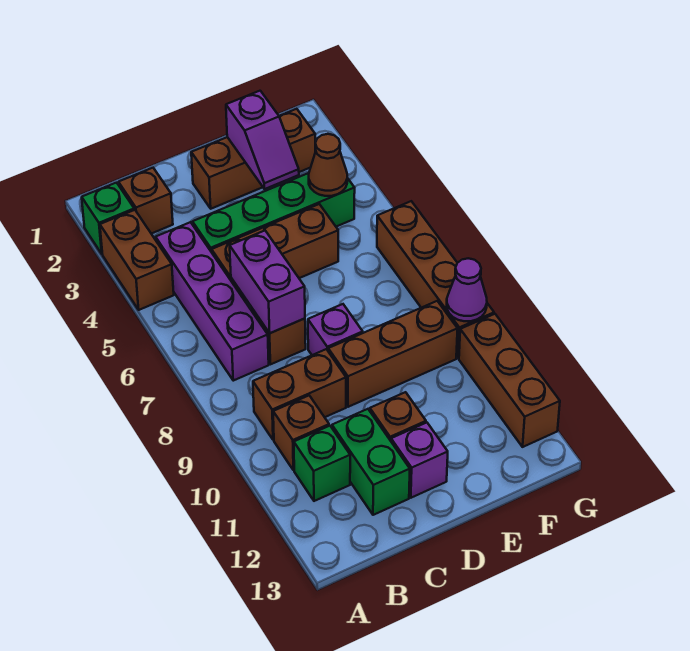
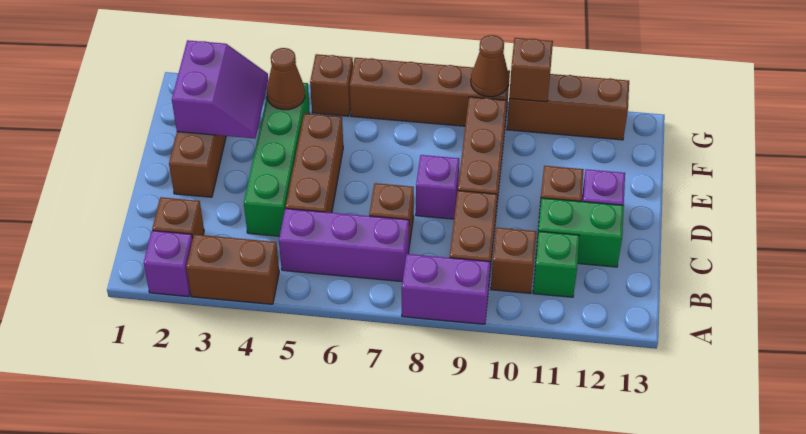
green brick A2 level 1 -> purple brick A2 level 1
purple brick B4:B7 level 1 -> purple brick B5:B7 level 1
purple brick C6:C7 level 2 -> purple brick A8:A9 level 1
purple slope E2:E3 level 2 top 2 -> purple slope E2:F3 level 2 top 2
none -> brown brick G5 level 1
purple cone G9 level 2 -> brown cone G9 level 2
none -> brown brick G10 level 2

